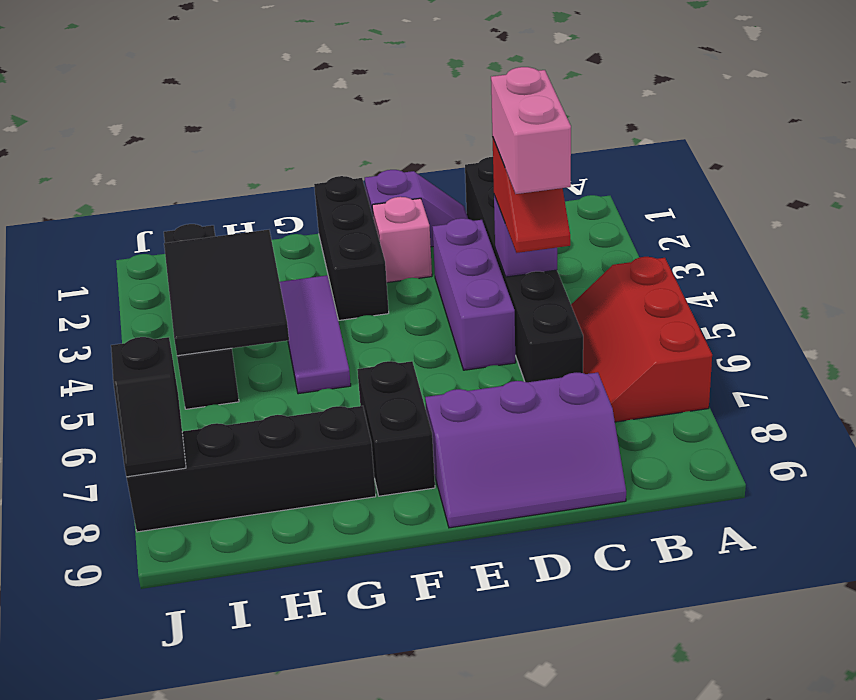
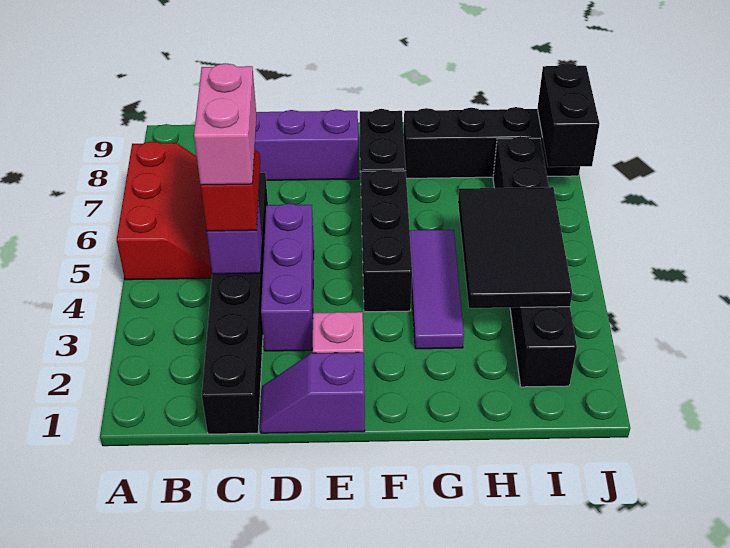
black brick F1:F3 level 1 -> black brick F4:F6 level 1
black brick I2:I5 level 1 -> black brick I2:I7 level 1
black slope J7:J8 level 2 top 7 -> black brick J7:J8 level 2

